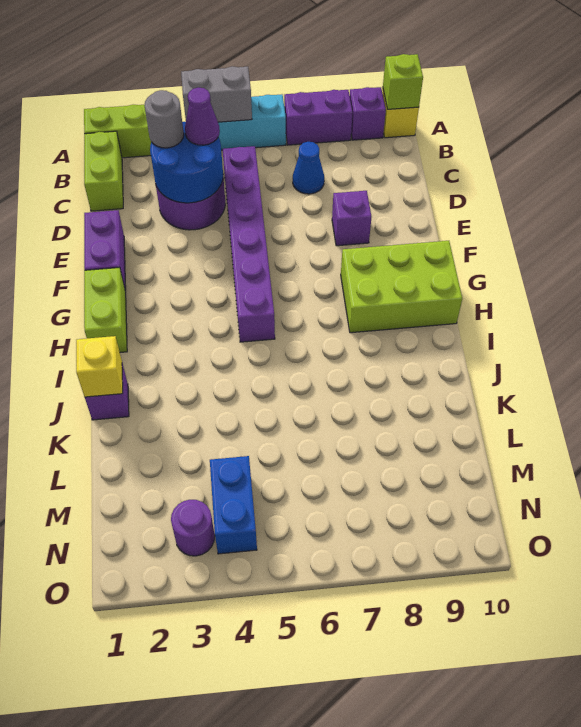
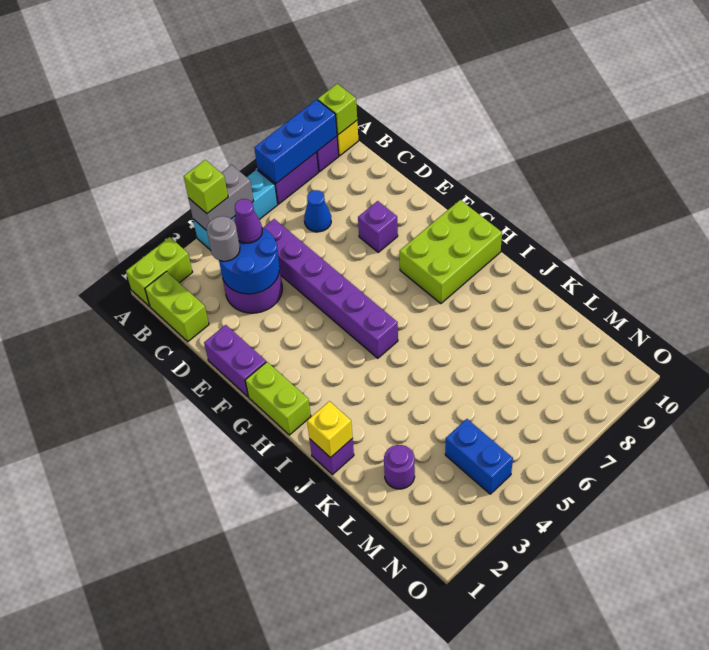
none -> lime brick A4 level 3
none -> blue brick A7:A9 level 2
purple round brick N3 level 1 -> purple round brick L2 level 1

